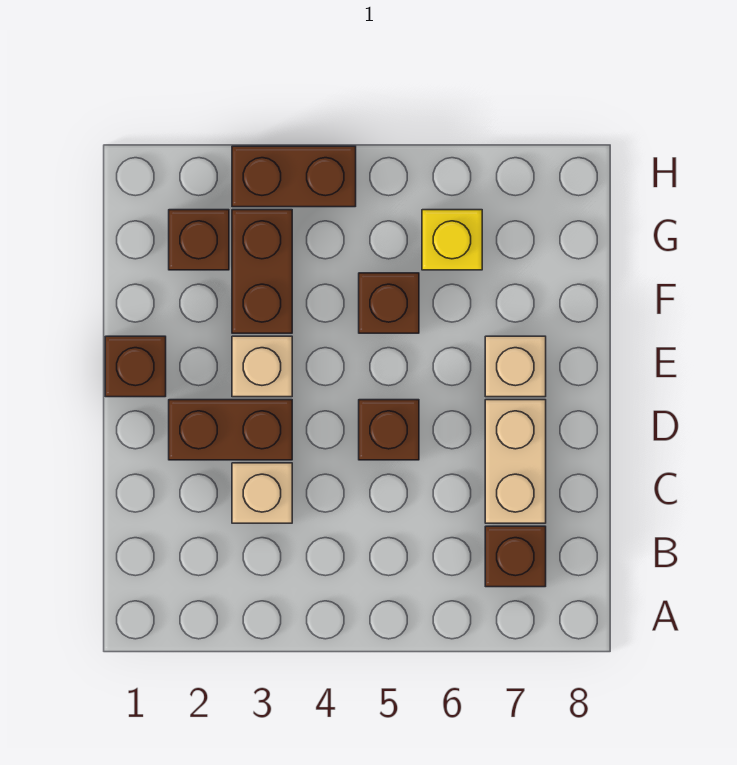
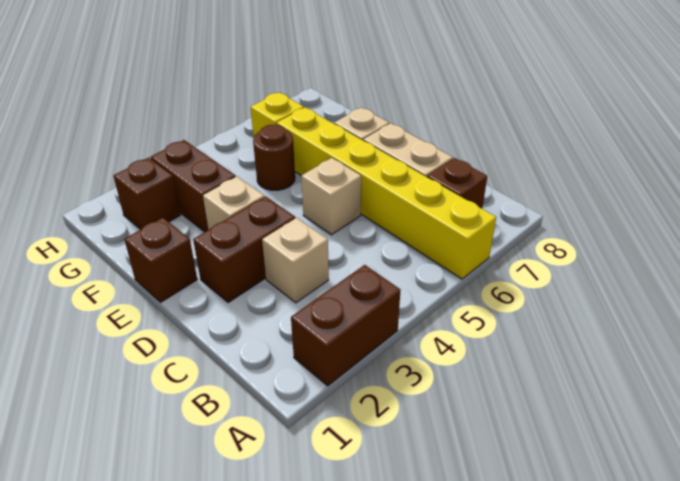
none -> yellow brick A6:F6 level 1
brown brick D5 level 1 -> tan brick D5 level 1
brown brick F5 level 1 -> brown round brick F5 level 1
brown brick H3:H4 level 1 -> brown brick A2:A3 level 1

